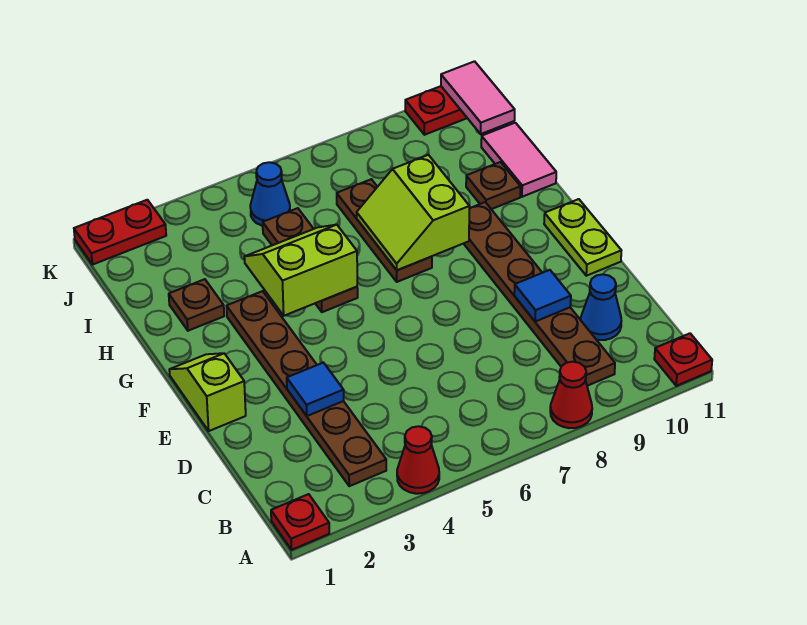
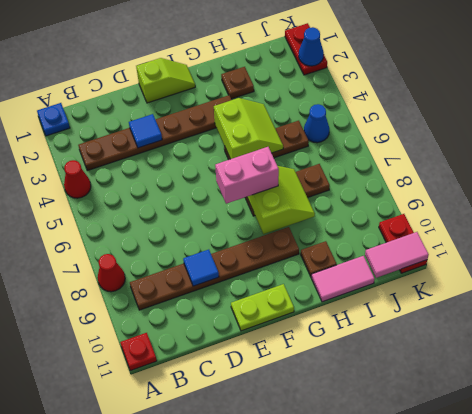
red plate A1 level 1 -> blue plate A1 level 1
blue cone C10 level 1 -> blue cone K2 level 2
none -> pink brick F7:G7 level 3
lime slope G7:H8 level 2 top 8 -> lime slope G7:H8 level 2 top G

